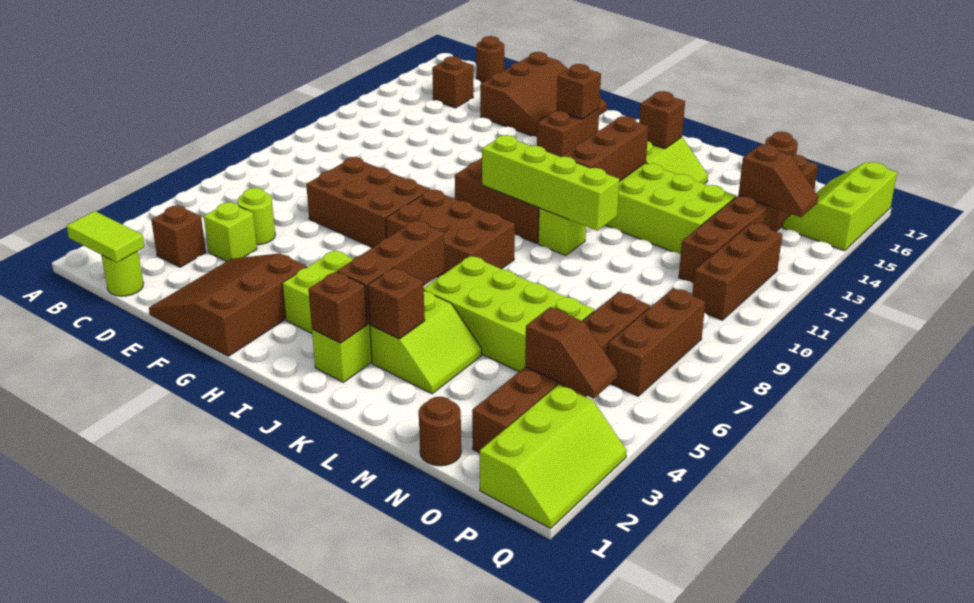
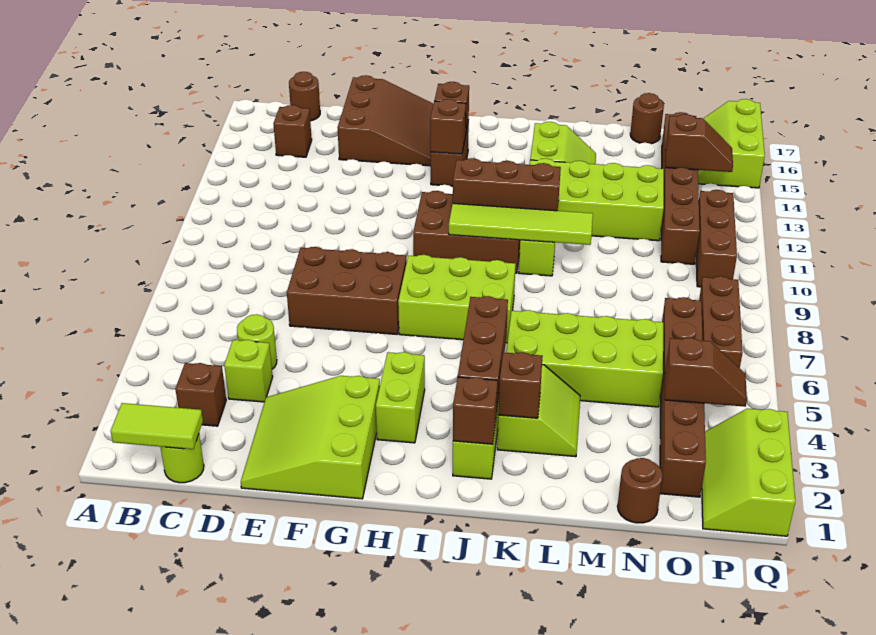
brown slope E1:G3 level 1 top G -> lime slope E1:G3 level 1 top G
brown brick H7:J8 level 1 -> lime brick H7:J8 level 1
lime brick I10:L10 level 2 -> lime tile I10:L10 level 2
brown brick K11:K13 level 2 -> brown brick I11:K11 level 2
brown brick K15 level 2 -> brown brick H14 level 2
lime slope P1:Q3 level 1 top P -> lime slope P1:Q3 level 1 top Q

